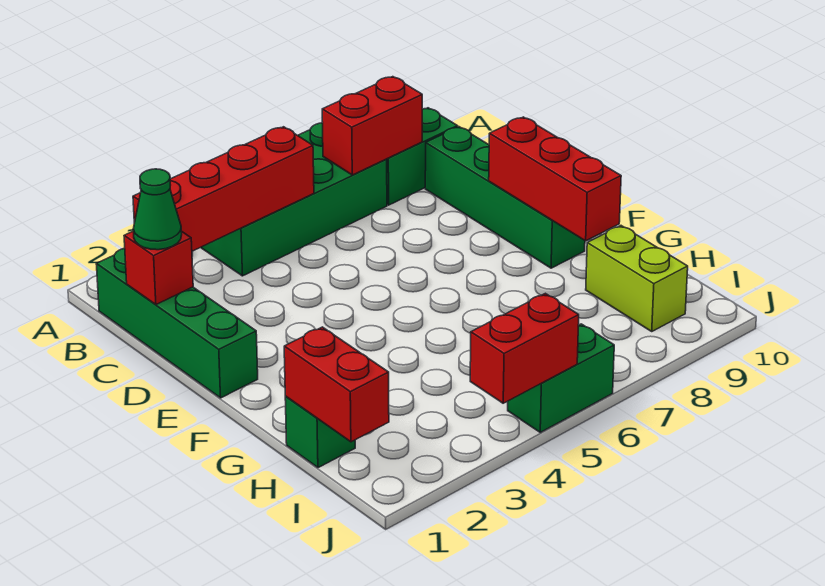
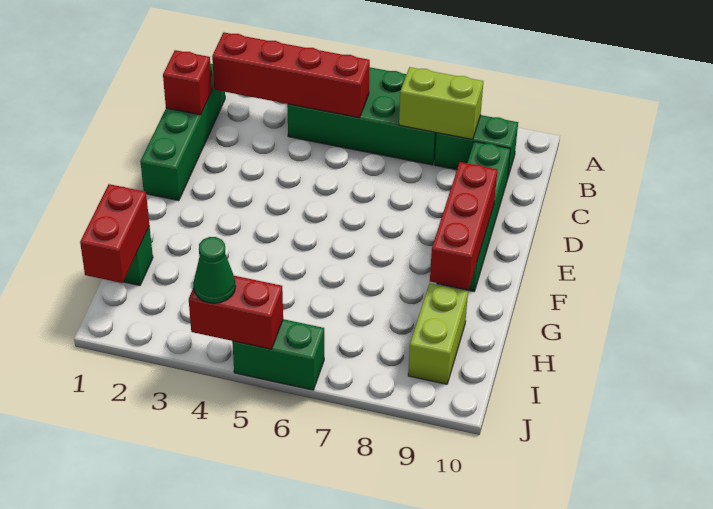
red brick B7:B8 level 2 -> lime brick B7:B8 level 2
green cone C1 level 3 -> green cone J4 level 3

